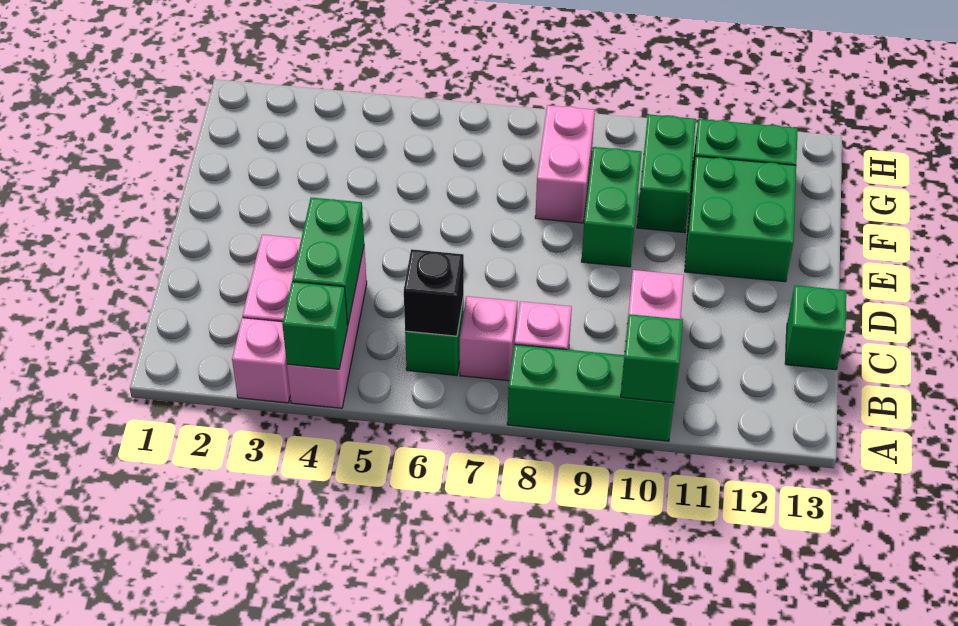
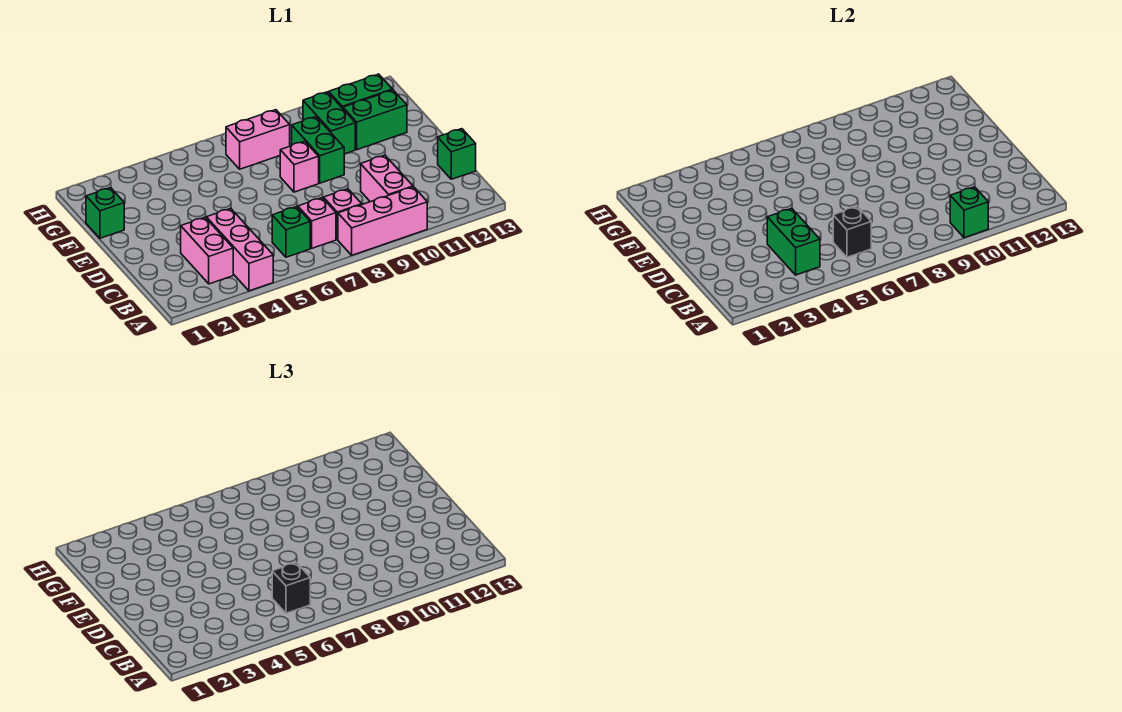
pink brick A3 level 1 -> pink brick E8 level 1
green brick A4 level 2 -> green brick F1 level 1
green brick A8:A10 level 1 -> pink brick A8:A10 level 1
none -> black brick B6 level 3
green brick E11:F12 level 1 -> green brick F11:F12 level 1
pink brick F8:G8 level 1 -> pink brick G7:G8 level 1

